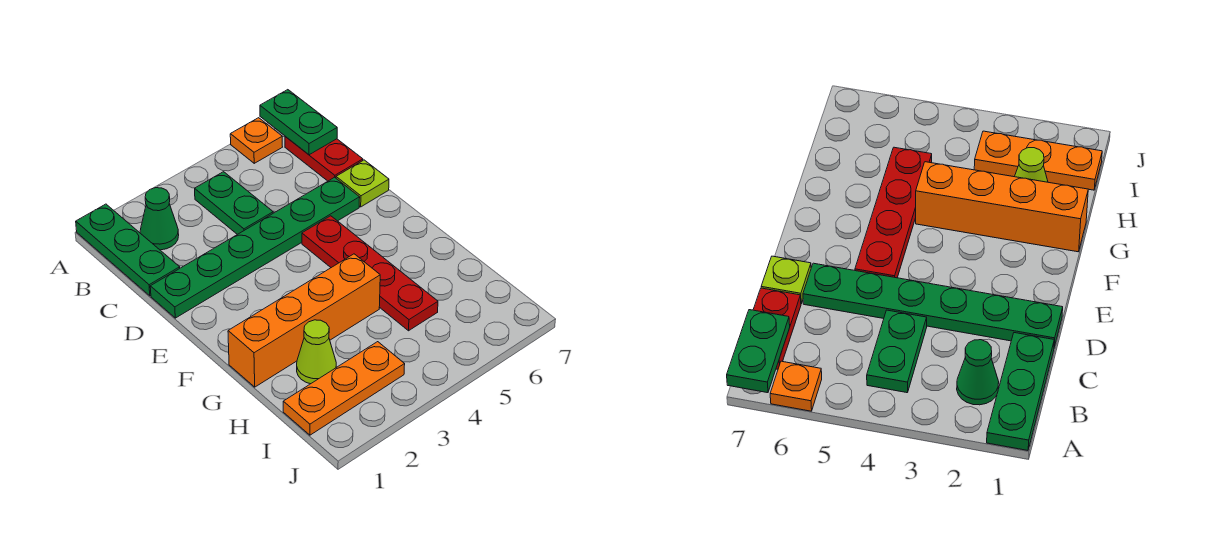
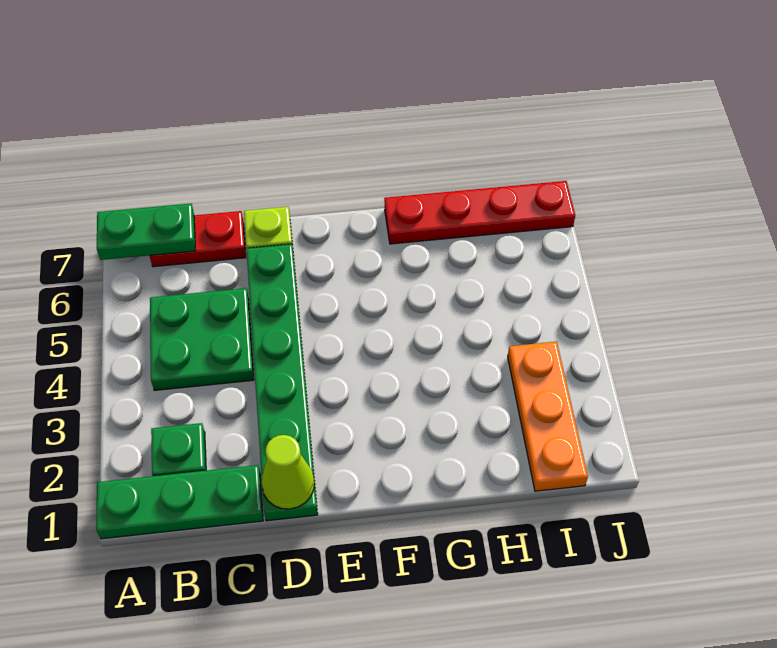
orange plate A6 level 1 -> none
green cone B2 level 1 -> green plate B2 level 1
green plate B4:C4 level 1 -> green plate B4:C5 level 1
red plate E5:H5 level 1 -> red plate G7:J7 level 1
orange brick G1:G4 level 1 -> none
lime cone H2 level 1 -> lime cone D1 level 2

